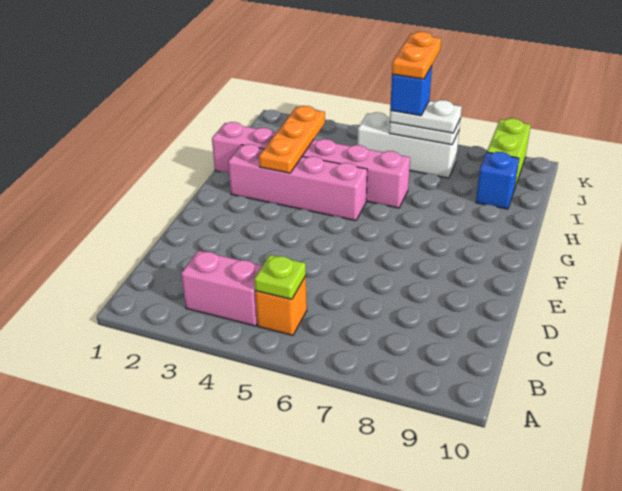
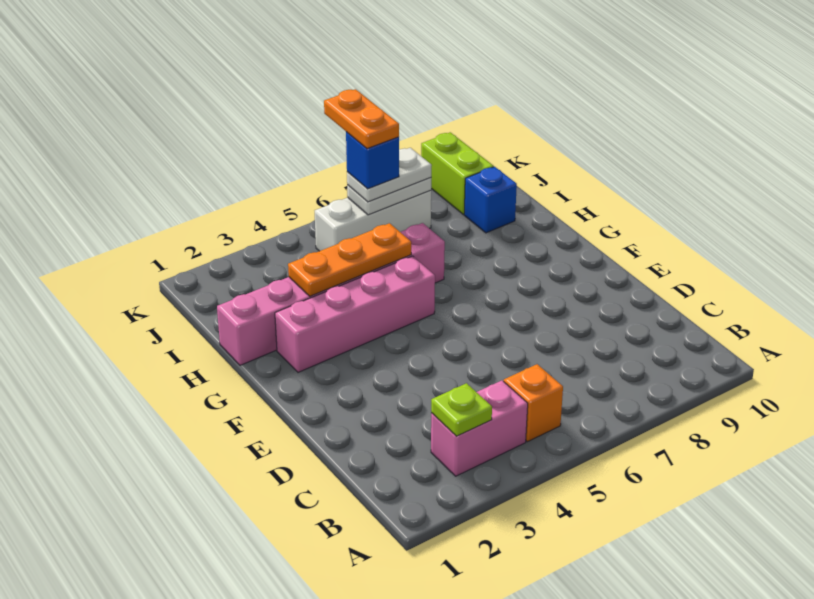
lime plate B5 level 2 -> lime plate B3 level 2
orange plate G3:I3 level 2 -> orange plate H3:H5 level 2

